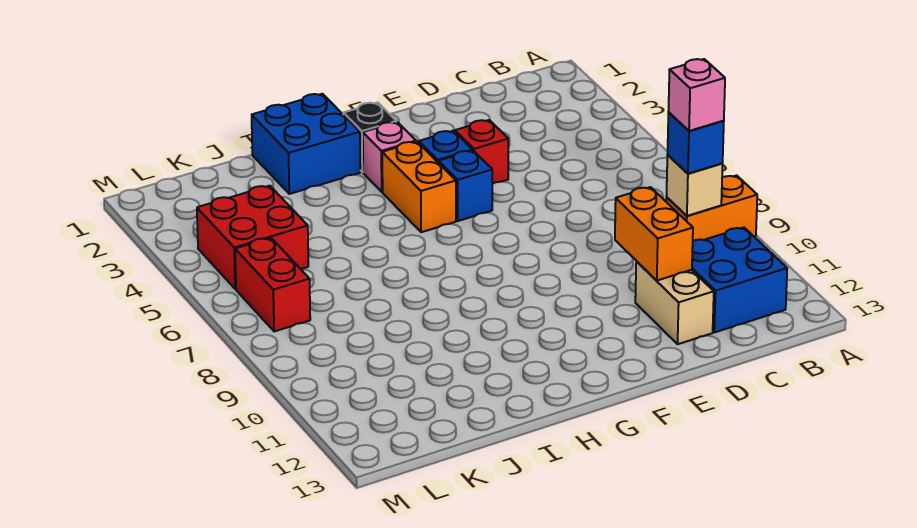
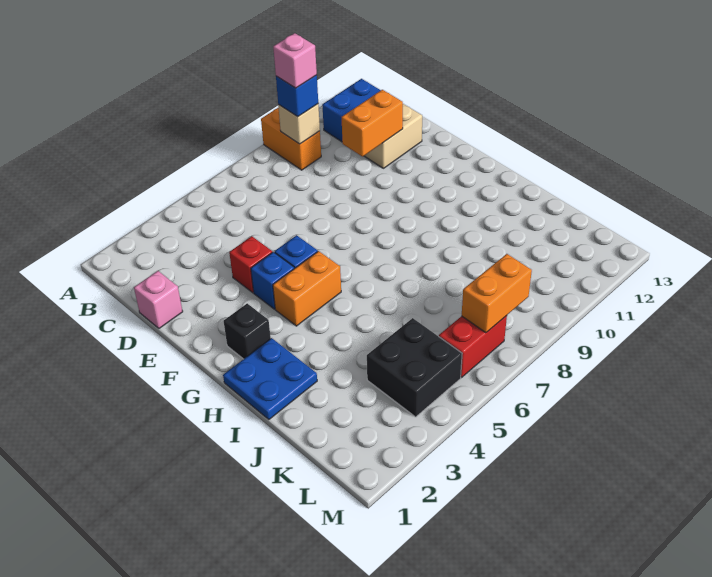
pink brick G3 level 1 -> pink brick D1 level 1
blue brick H1:I2 level 1 -> blue plate H1:I2 level 1
red brick K4:L5 level 1 -> black brick K4:L5 level 1
none -> orange brick L7:L8 level 2

